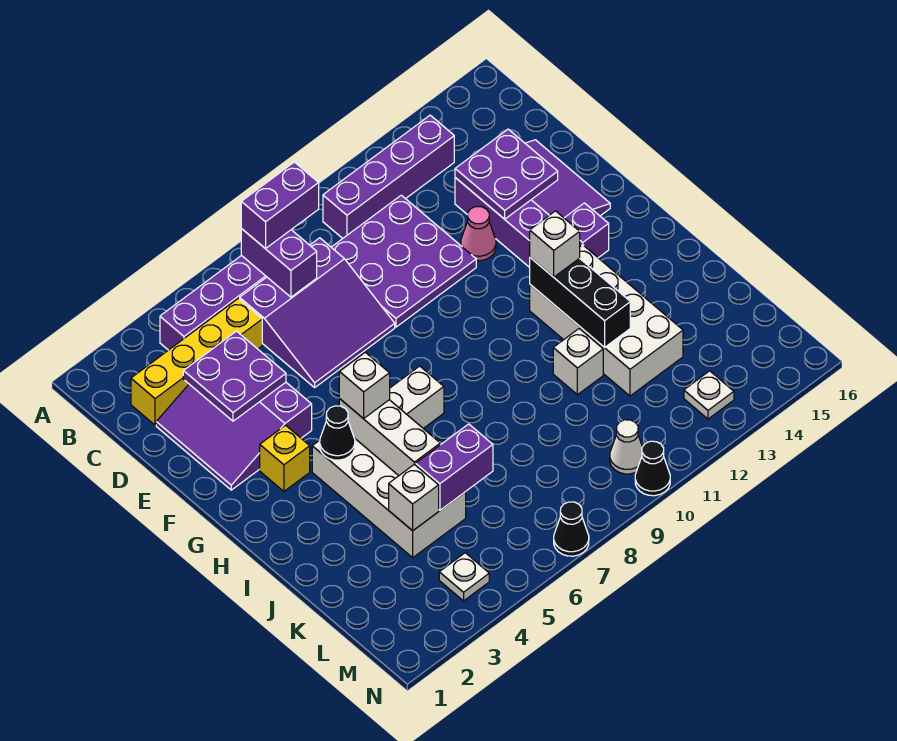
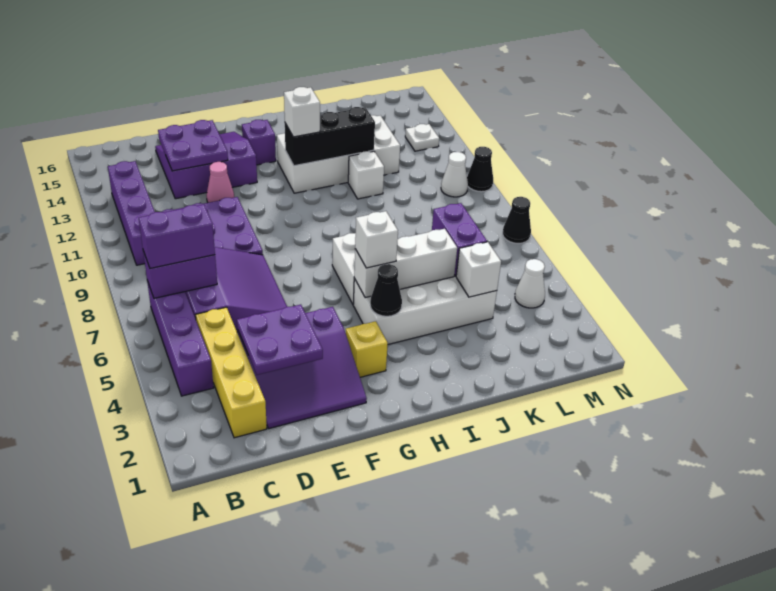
purple brick B7:B8 level 3 -> purple brick B7:C7 level 3
white plate M4 level 1 -> white cone M4 level 1

